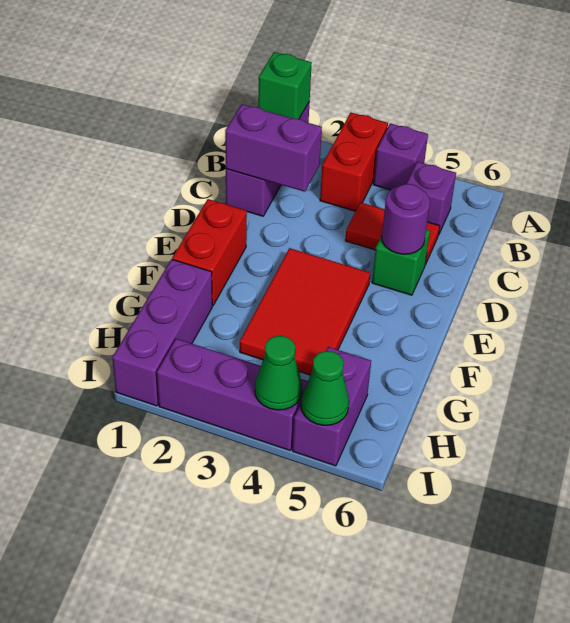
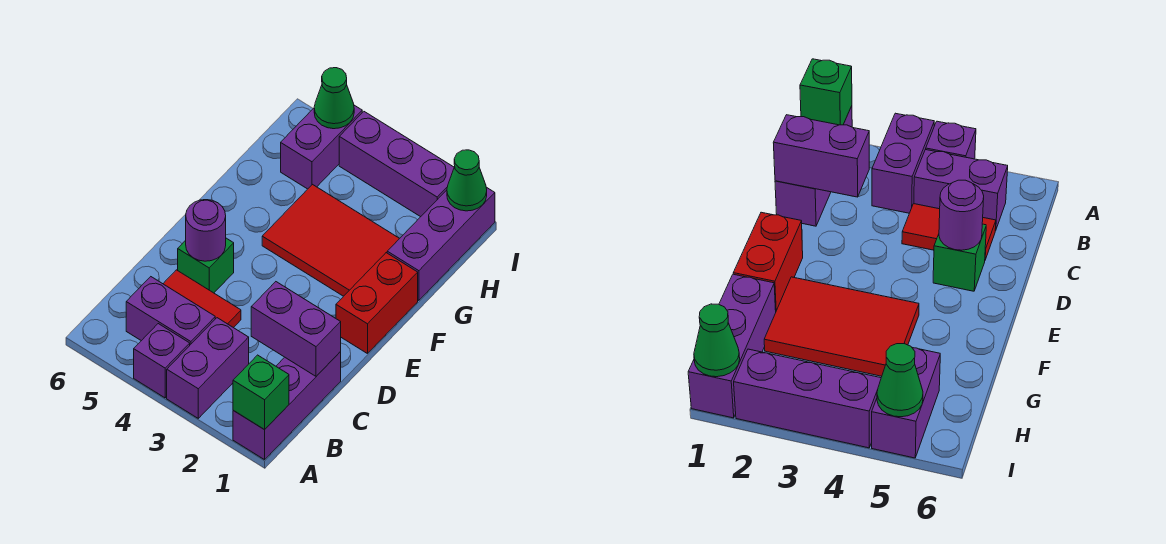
red brick A3:B3 level 1 -> purple brick A3:B3 level 1
purple brick B5 level 1 -> purple brick B4:B5 level 1
red tile E3:G4 level 1 -> red tile F2:G4 level 1
green cone I4 level 2 -> green cone I1 level 2

